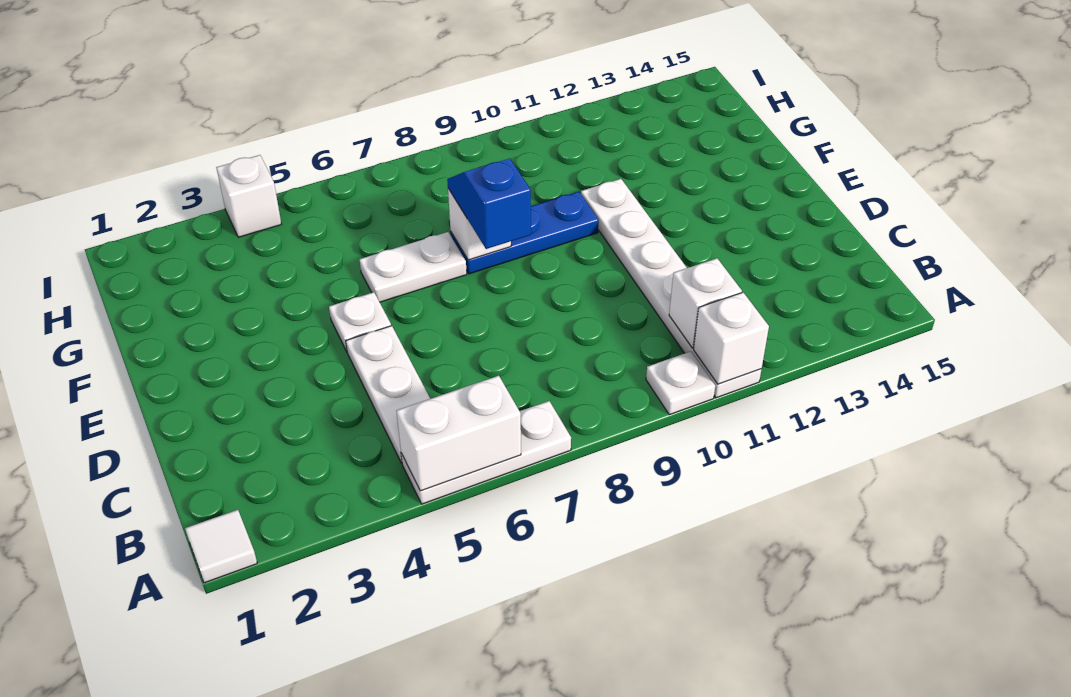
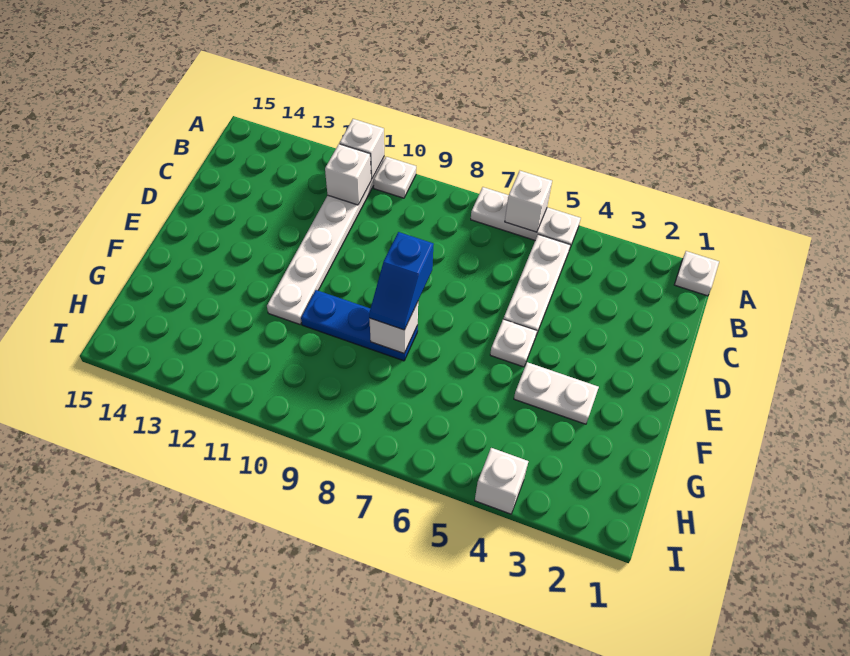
white tile A1 level 1 -> white plate A1 level 1
white brick A5:A6 level 2 -> white brick A6 level 2
white plate F6:F7 level 1 -> white plate F3:F4 level 1

